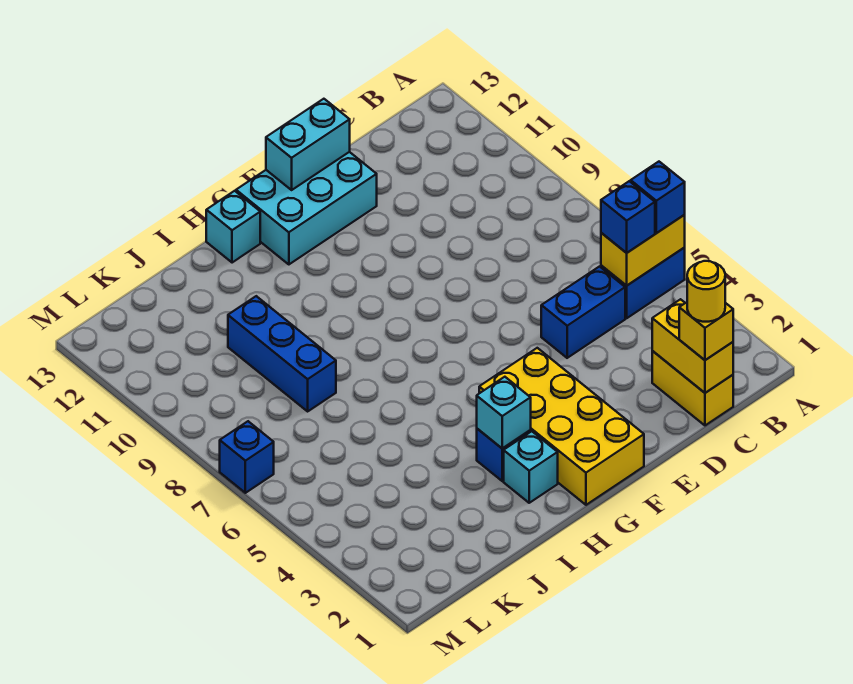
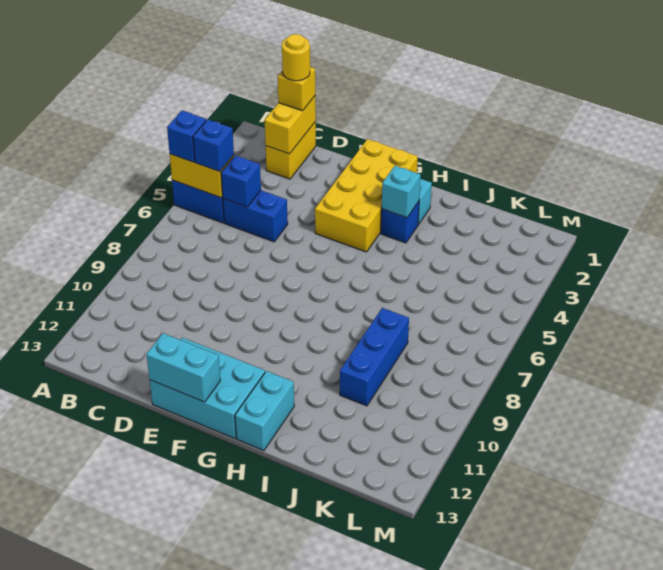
cyan brick H13 level 1 -> cyan brick H12:H13 level 1
blue brick M7 level 1 -> blue brick C5 level 2

